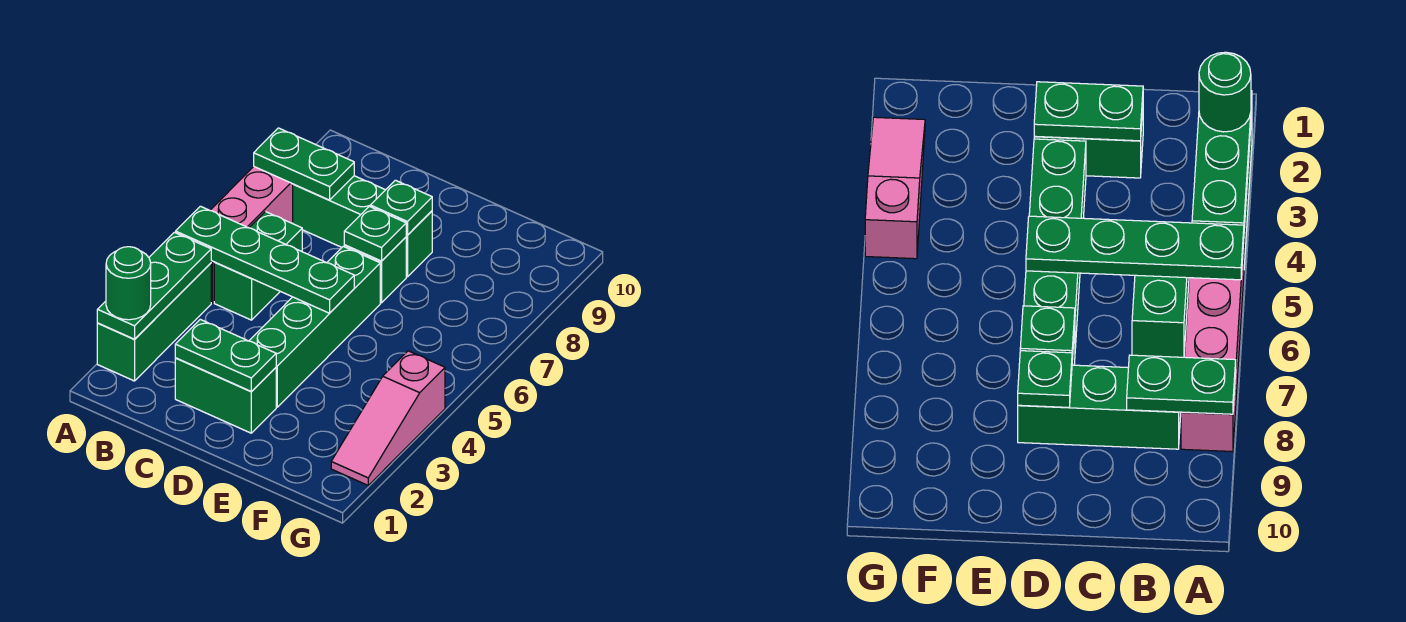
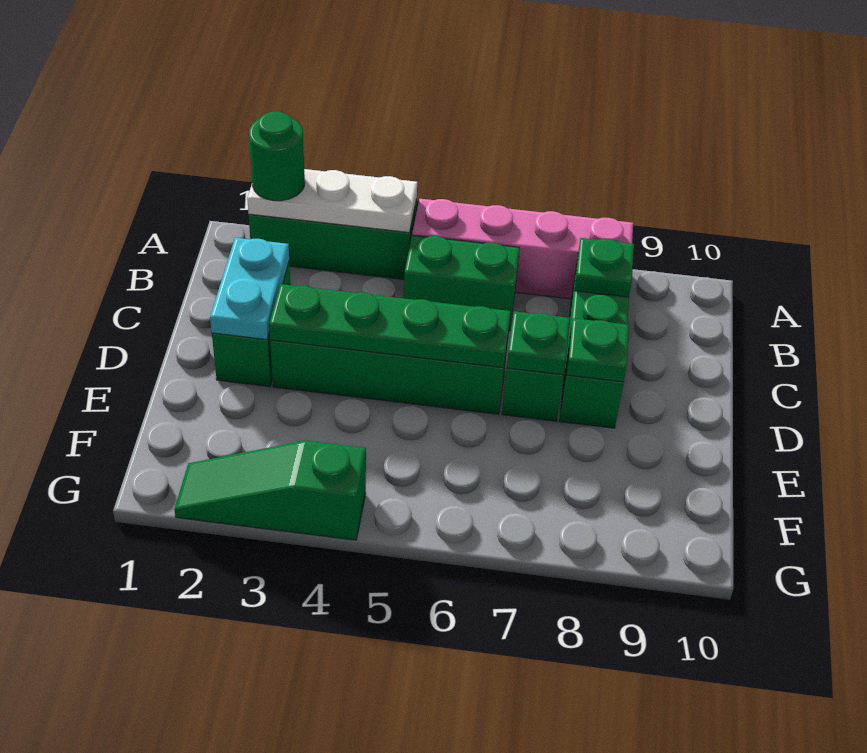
green plate A2:A4 level 2 -> white plate A2:A4 level 2
green plate A5:D5 level 2 -> green plate D3:D6 level 2
green plate A8:B8 level 2 -> green plate B8 level 2
green plate C2:D2 level 2 -> cyan plate C2:D2 level 2
pink slope G2:G4 level 1 top 4 -> green slope G2:G4 level 1 top 4

